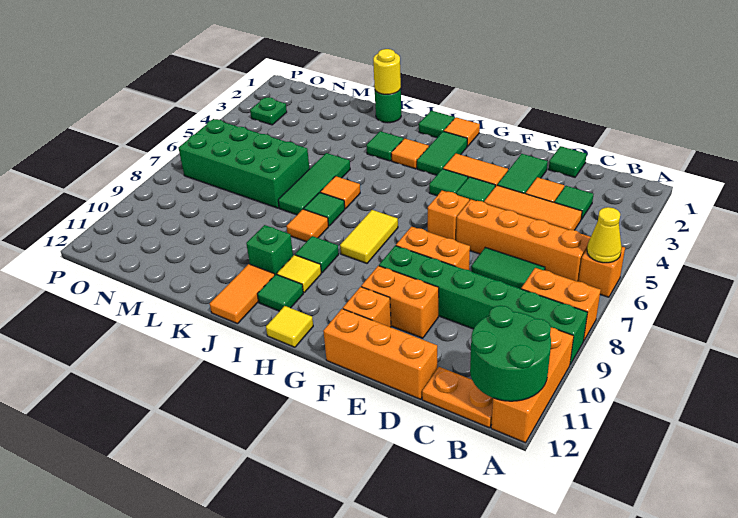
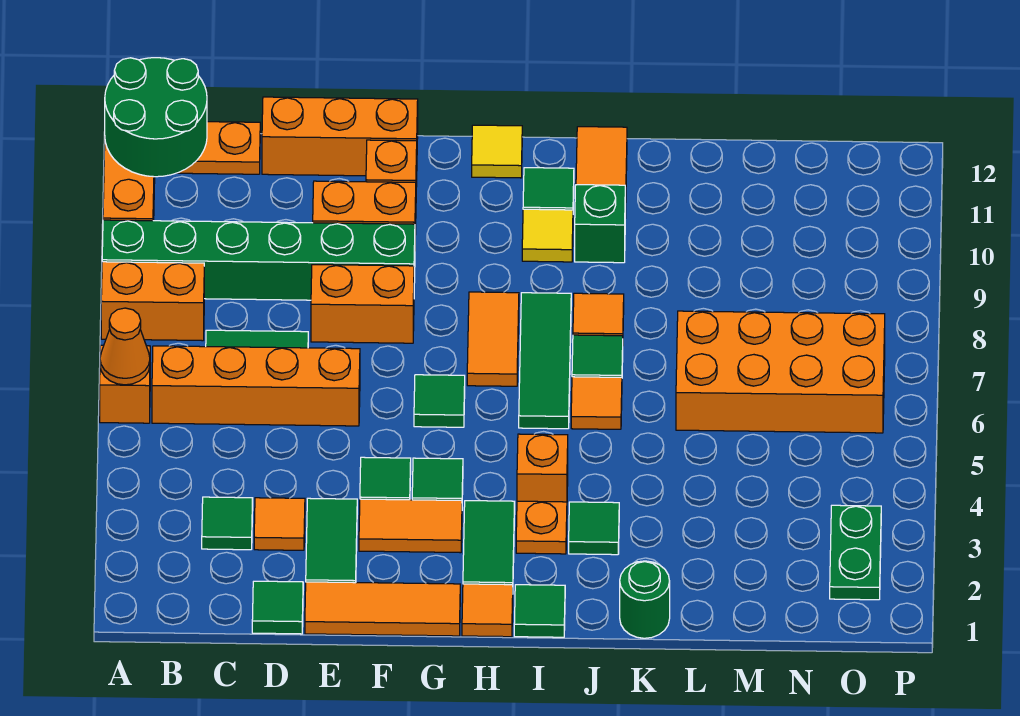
yellow cone A6 level 2 -> orange cone A6 level 2
orange tile C4:E4 level 1 -> orange tile E1:G1 level 1
orange brick F6 level 1 -> orange brick I4 level 1
yellow tile H7:H8 level 1 -> orange tile H7:H8 level 1
orange tile I3 level 1 -> orange plate I3 level 1
green tile I9 level 1 -> green tile G6 level 1
yellow round brick K1 level 2 -> none
green tile K5:K7 level 1 -> green tile I6:I8 level 1
green brick L6:O7 level 1 -> orange brick L6:O7 level 1
green plate O3 level 1 -> green plate O2:O3 level 1

